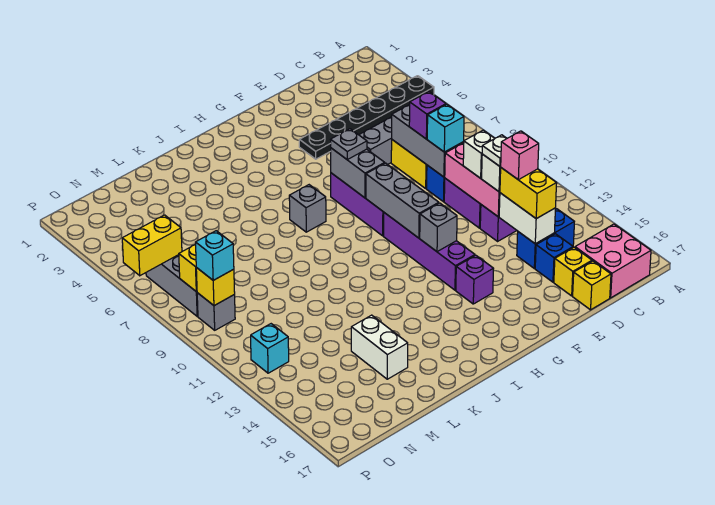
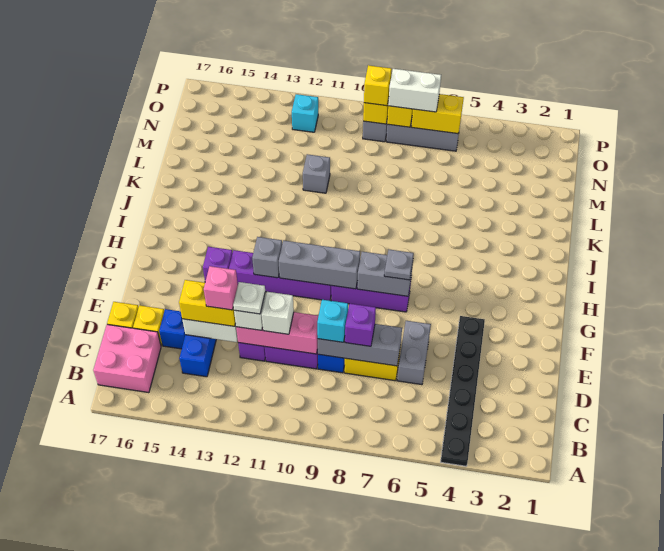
grey brick I7 level 1 -> grey brick L11 level 1
white brick L14:L15 level 1 -> white brick O7:O8 level 3
yellow brick O6:P6 level 2 -> yellow brick O6:O7 level 2
cyan brick O9 level 3 -> yellow brick O9 level 3

